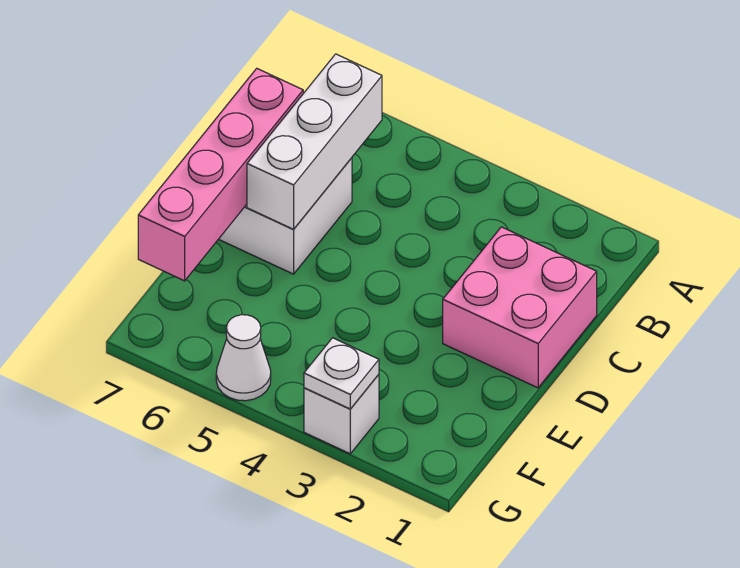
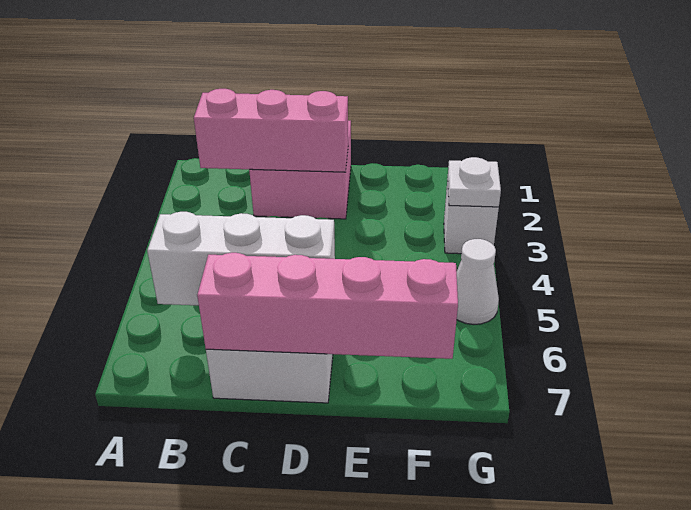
none -> pink brick B2:D2 level 2

